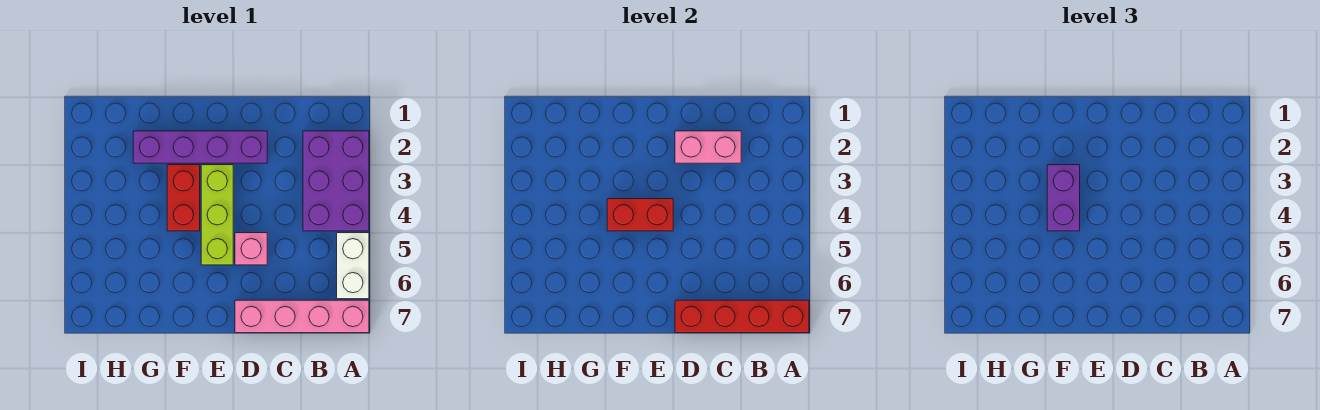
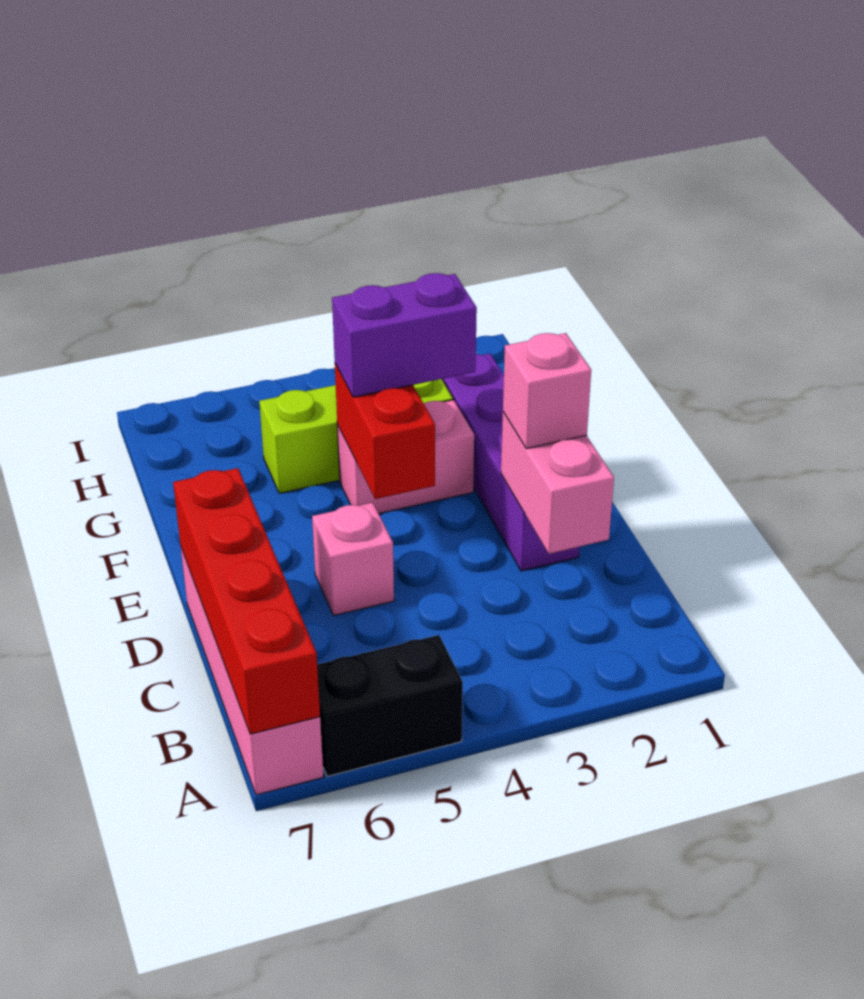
purple brick A2:B4 level 1 -> none
white brick A5:A6 level 1 -> black brick A5:A6 level 1
none -> pink brick D2 level 3
lime brick E3:E5 level 1 -> lime brick G3:G5 level 1
red brick F3:F4 level 1 -> pink brick F3:F4 level 1

